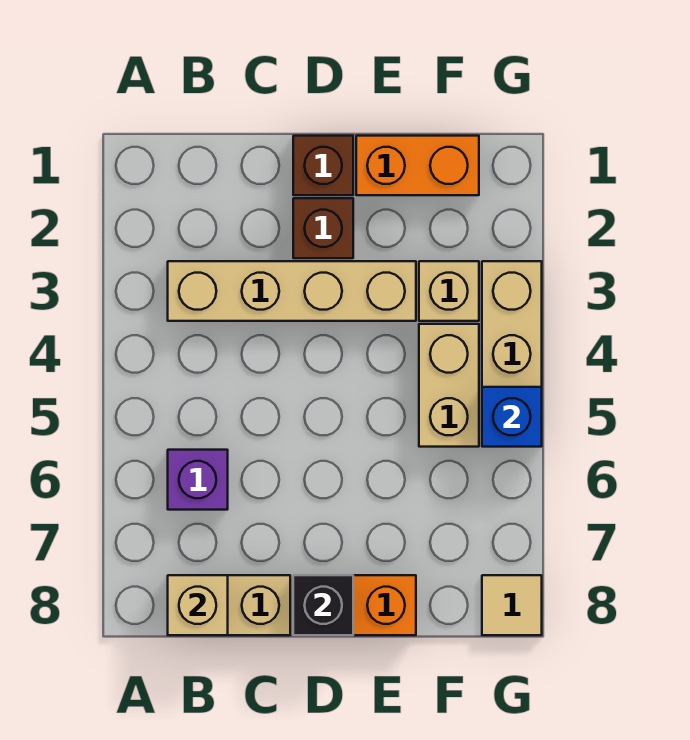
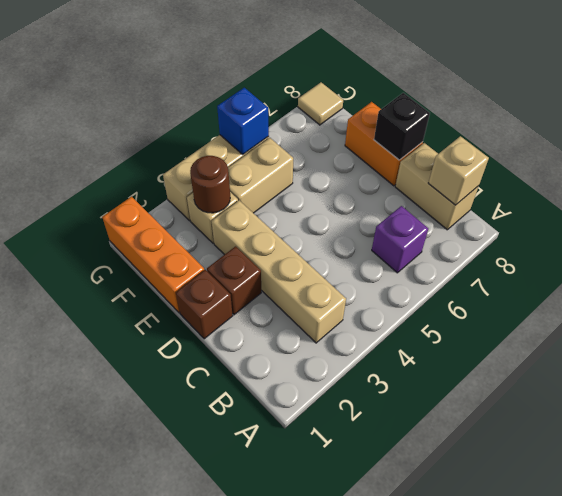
orange brick E1:F1 level 1 -> orange brick E1:G1 level 1
none -> brown round brick F3 level 2

